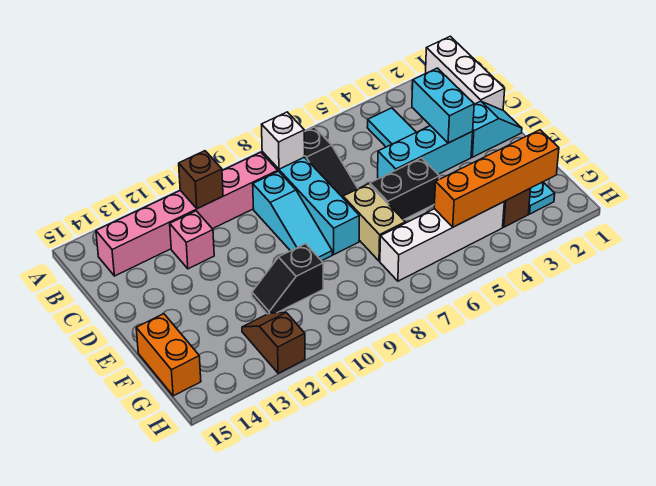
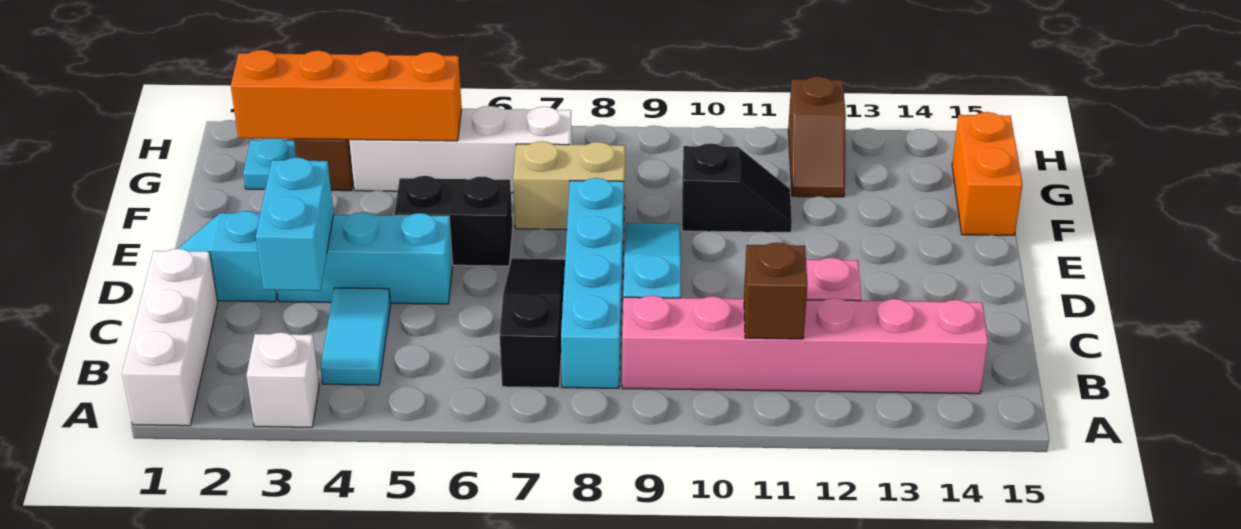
white brick B8 level 2 -> white brick A3 level 1
tan brick E7:F7 level 1 -> tan brick F7:F8 level 1

